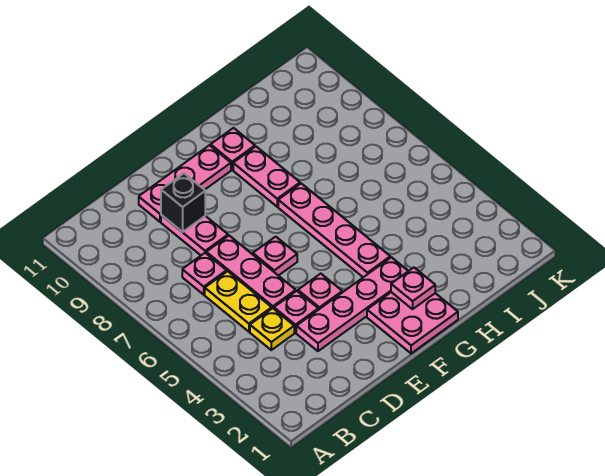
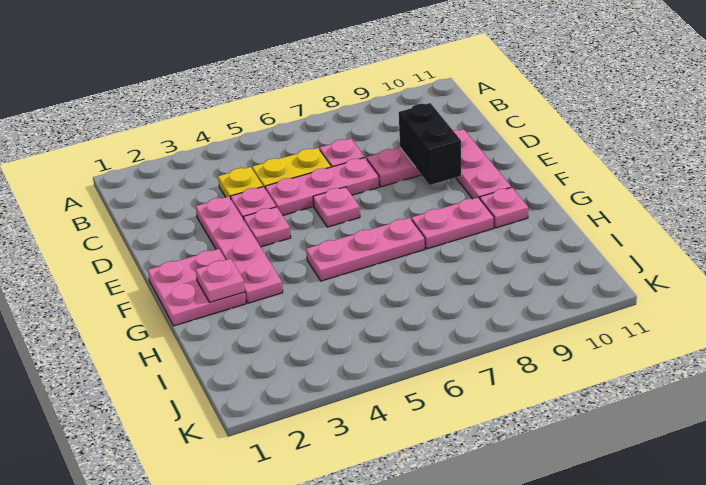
black brick D9 level 2 -> black brick D9:E9 level 2
pink plate G4:G7 level 1 -> pink plate G5:G7 level 1

